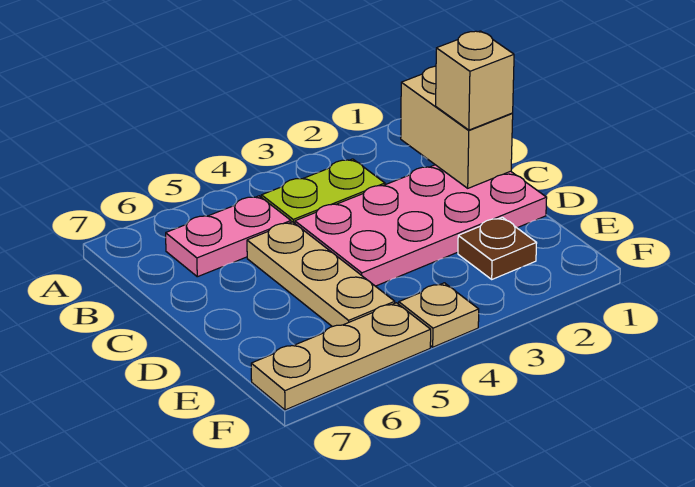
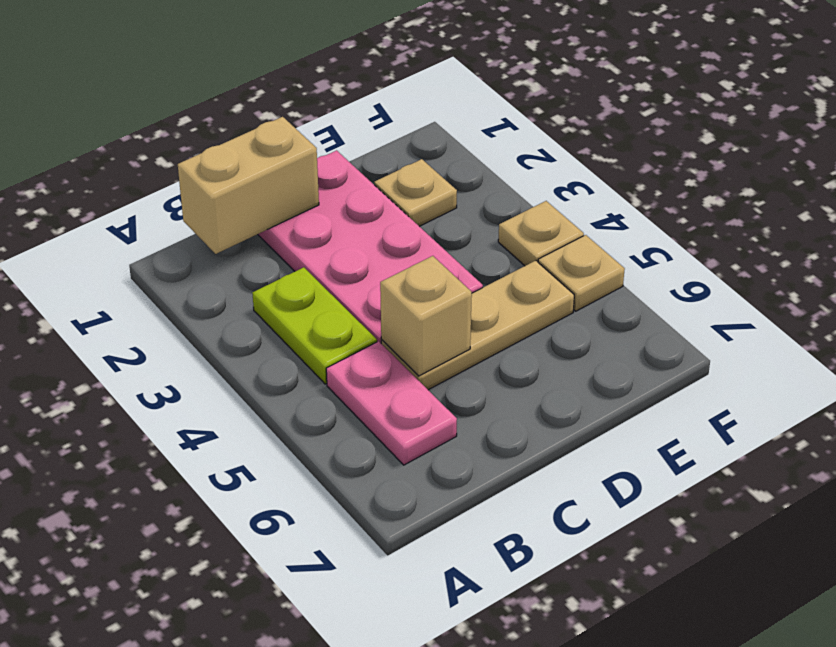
tan brick C1 level 3 -> tan brick C5 level 2
brown plate E2 level 1 -> tan plate E2 level 1
tan plate F5:F7 level 1 -> tan plate F5 level 1

